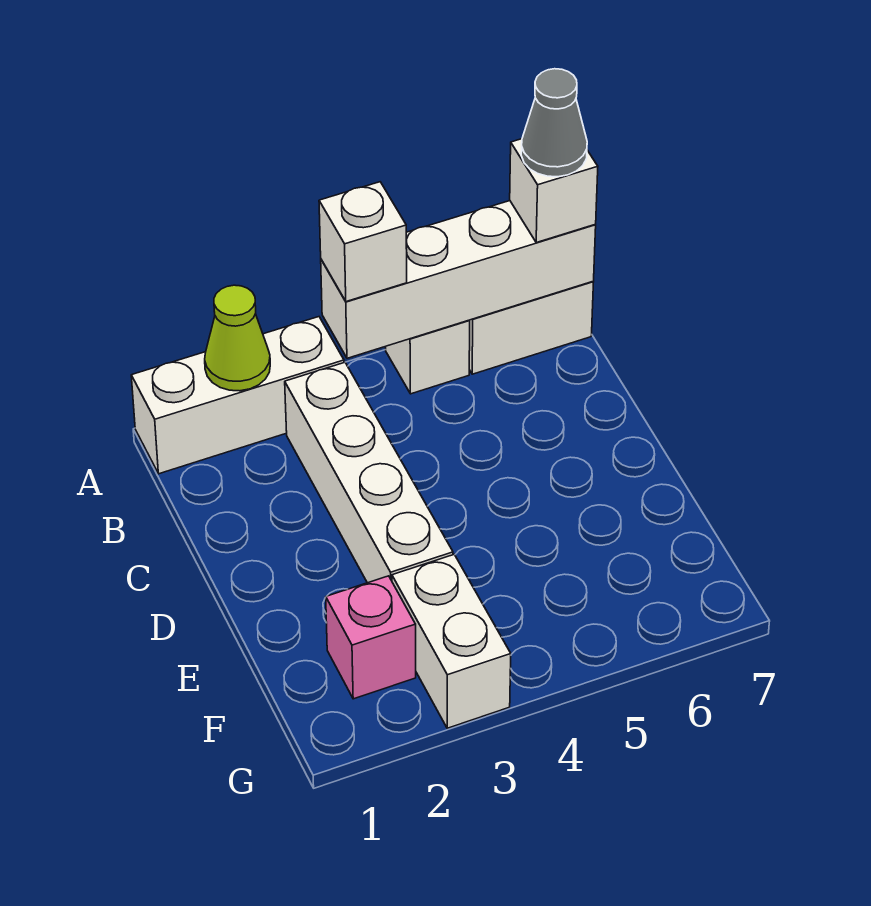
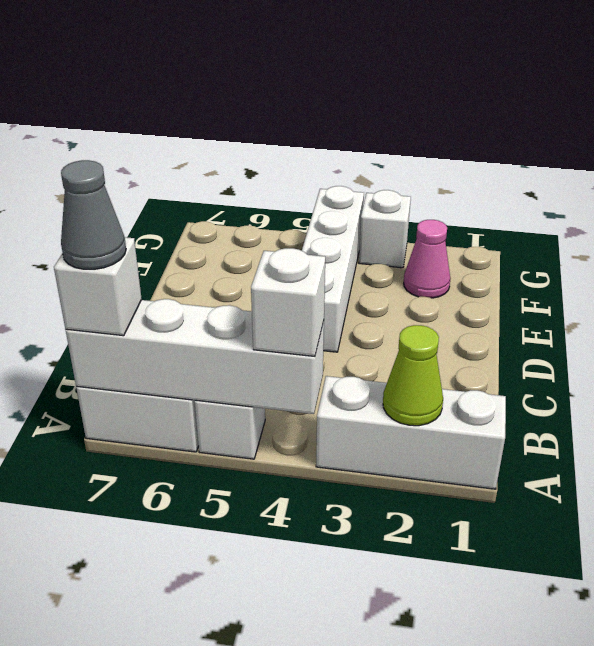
white brick B3:E3 level 1 -> white brick D4:G4 level 1
pink brick F2 level 1 -> pink cone F2 level 1
white brick F3:G3 level 1 -> white brick G3 level 1

